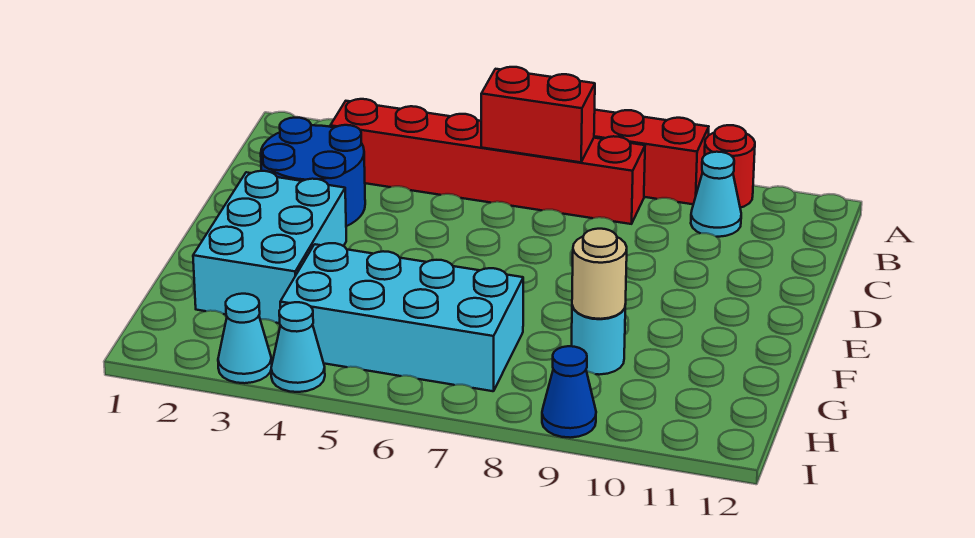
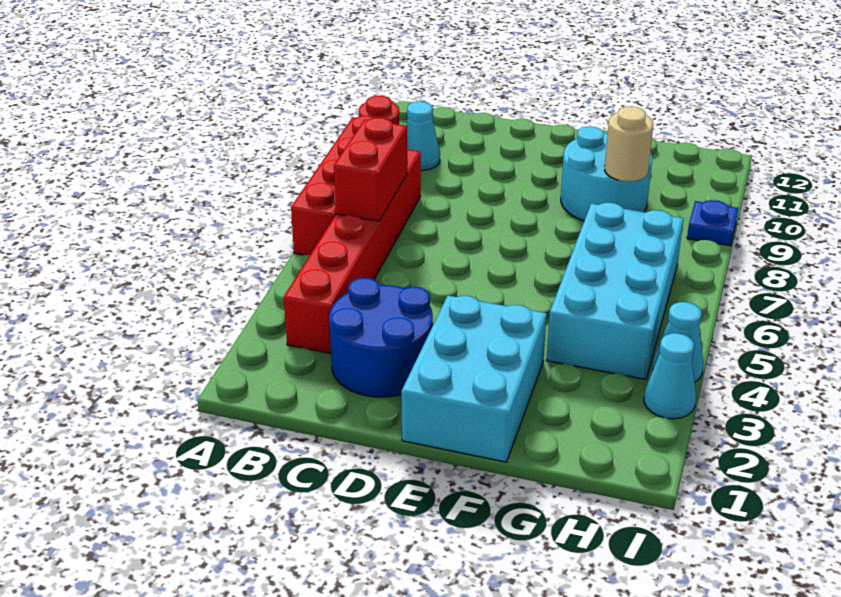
cyan brick E2:G3 level 1 -> cyan brick E1:F3 level 1
cyan round brick G9 level 1 -> cyan round brick F9:G10 level 1
blue cone I9 level 1 -> blue plate I9 level 1

